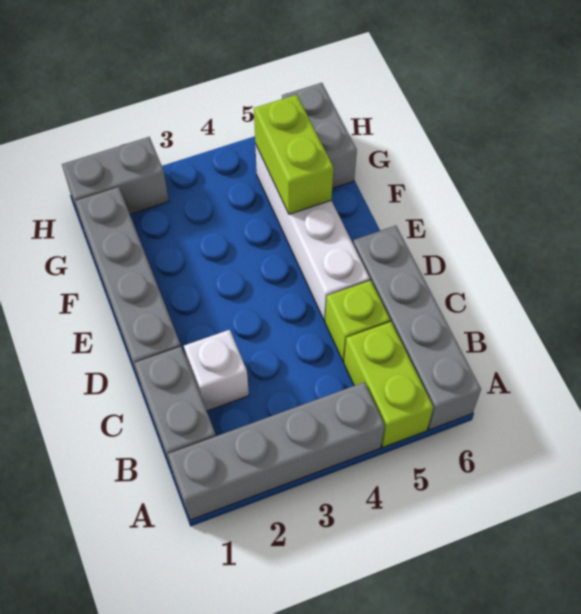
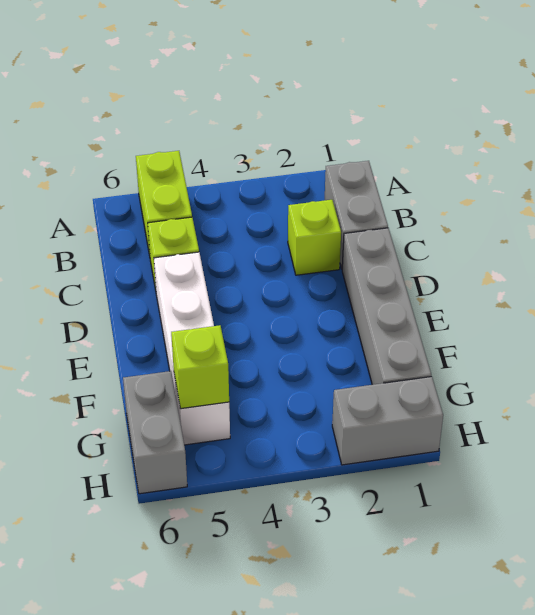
grey brick A1:A4 level 1 -> none
grey brick A6:D6 level 1 -> none
white brick C2 level 1 -> lime brick C2 level 1
lime brick F5:G5 level 2 -> lime brick G5 level 2

